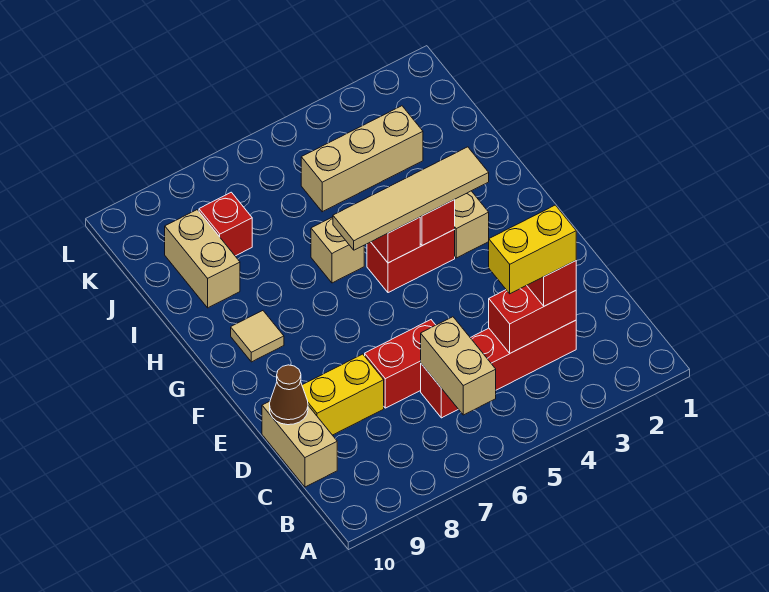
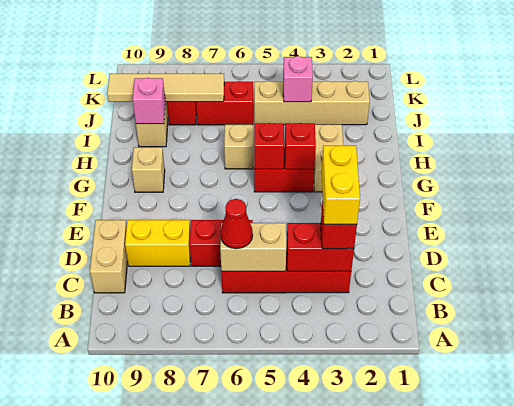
tan brick B6:C6 level 2 -> tan brick C5:C6 level 2
yellow brick C3:C4 level 4 -> yellow brick C3:D3 level 4
none -> red cone C6 level 3
brown cone D10 level 2 -> none
tan tile G3:G6 level 3 -> tan tile J7:J10 level 2
tan tile G9 level 1 -> tan brick G9 level 1
none -> pink brick I9 level 2
tan brick J3:J5 level 1 -> tan brick J2:J5 level 1
none -> pink brick J4 level 2
none -> red brick J6:J7 level 1

